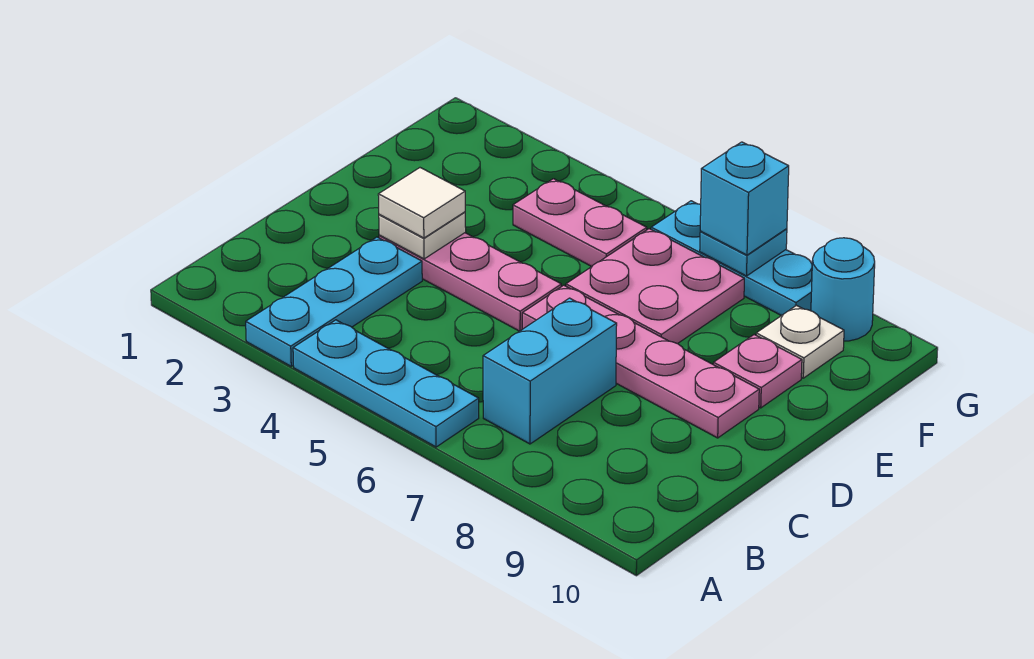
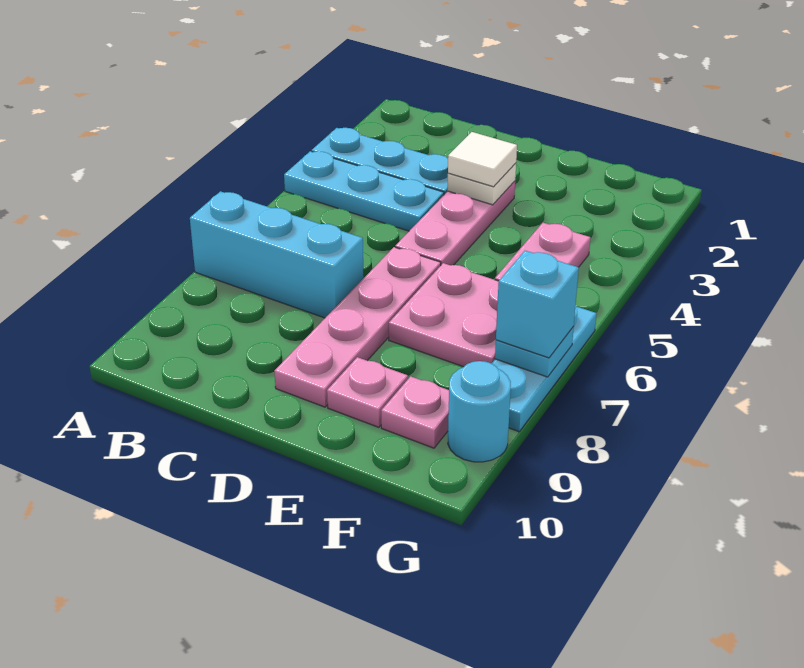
cyan plate A4:A6 level 1 -> cyan plate A4:C4 level 1
cyan brick B7:C7 level 1 -> cyan brick A7:C7 level 1
white plate F9 level 1 -> pink plate F9 level 1

